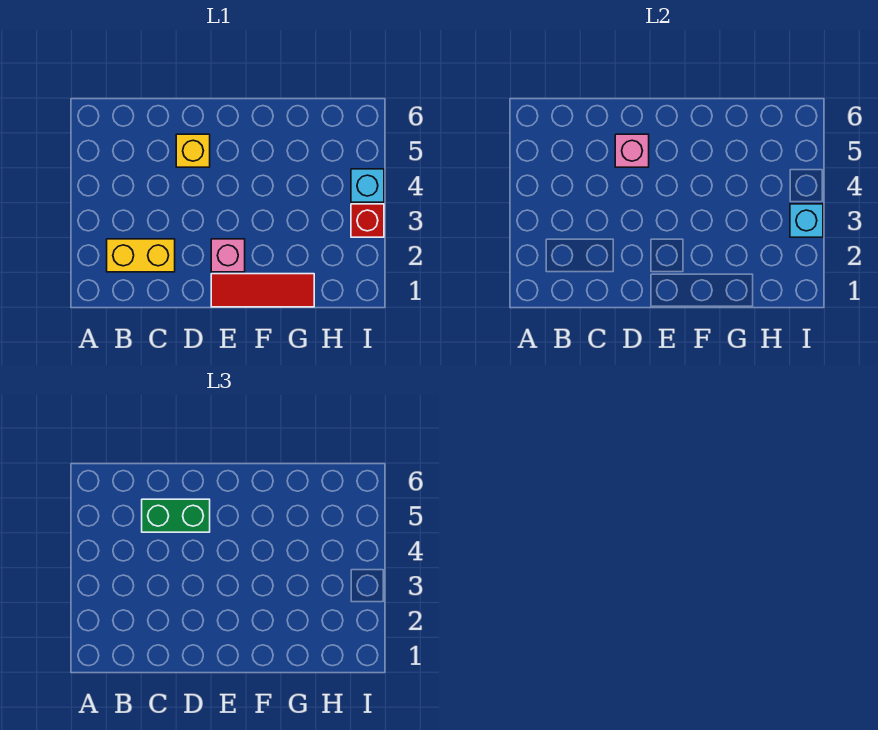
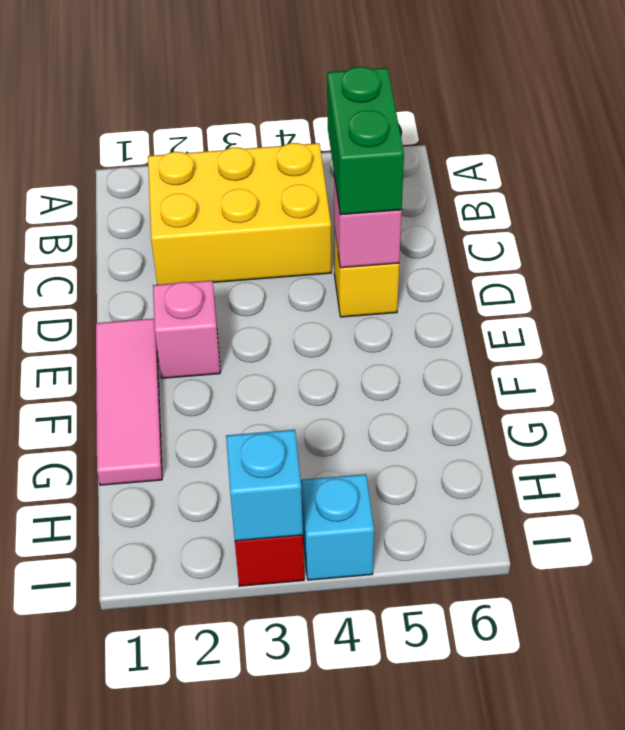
yellow brick B2:C2 level 1 -> yellow brick B2:C4 level 1
red tile E1:G1 level 1 -> pink tile E1:G1 level 1

